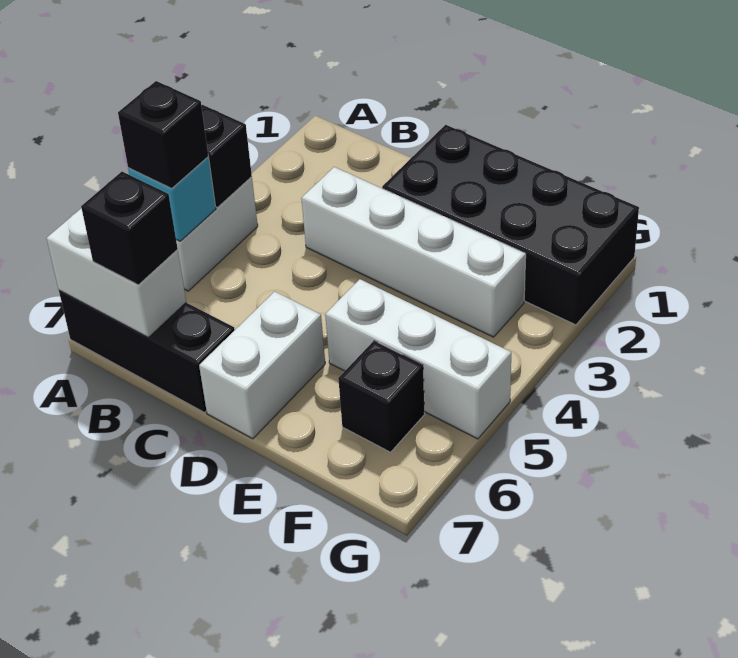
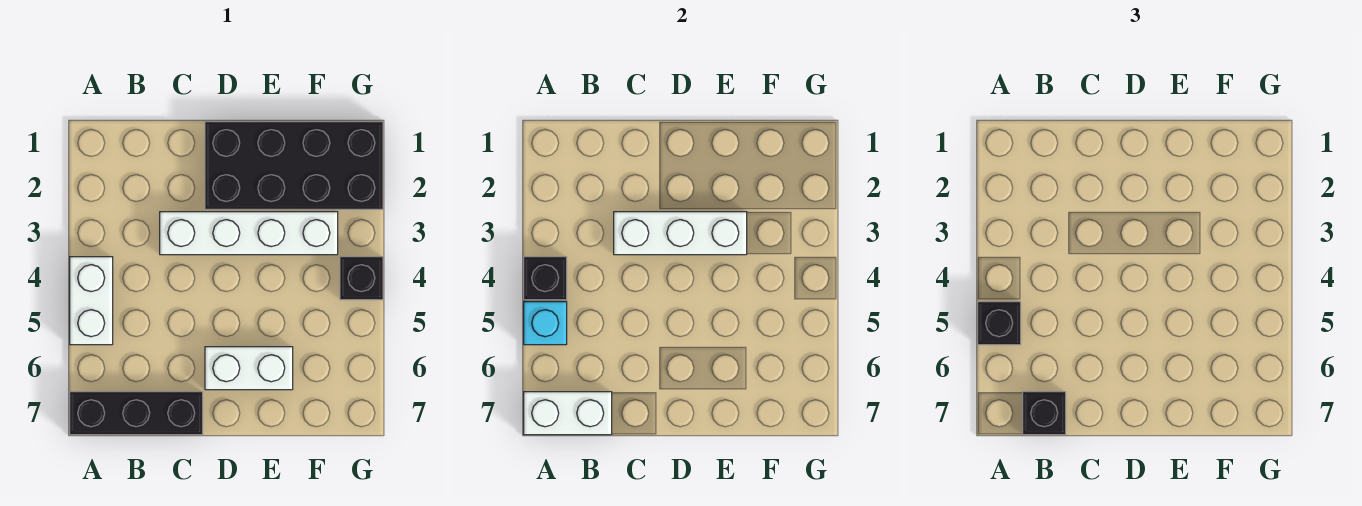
white brick D6:D7 level 1 -> white brick D6:E6 level 1
white brick E5:G5 level 1 -> white brick C3:E3 level 2
black brick F6 level 1 -> black brick G4 level 1

